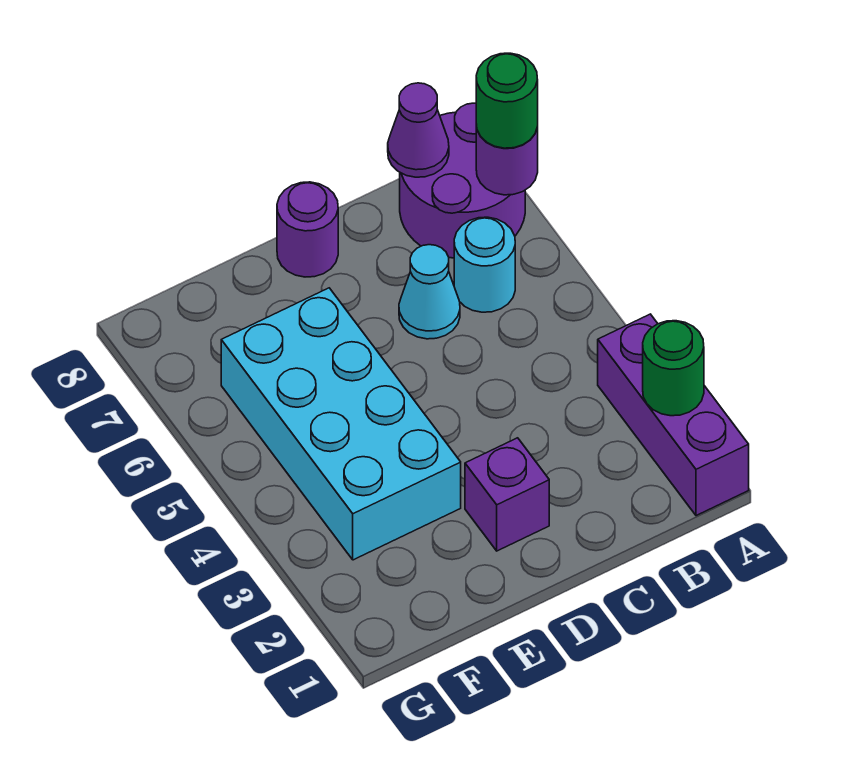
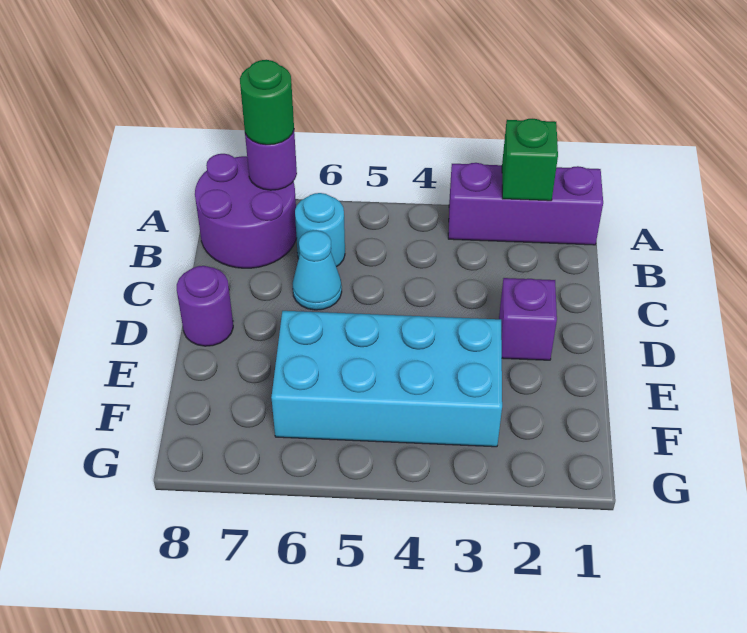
green round brick A2 level 2 -> green brick A2 level 2
purple cone B8 level 2 -> none

